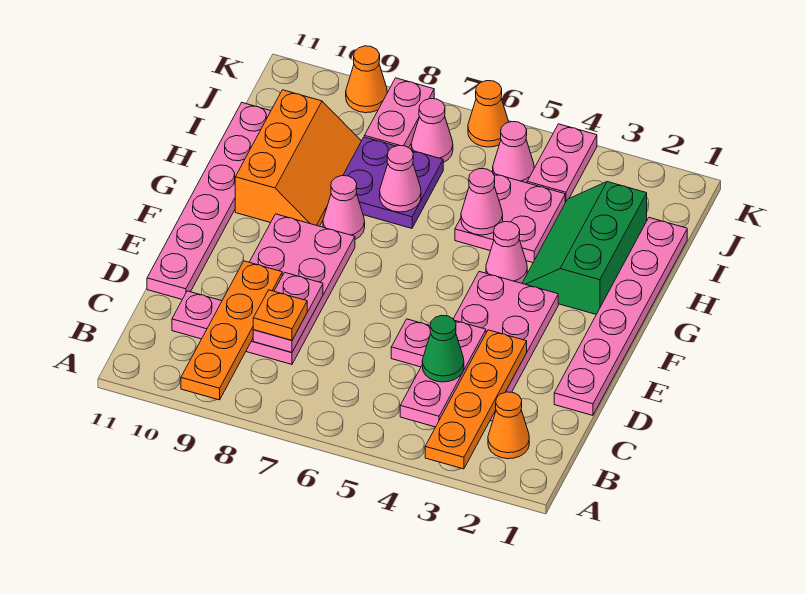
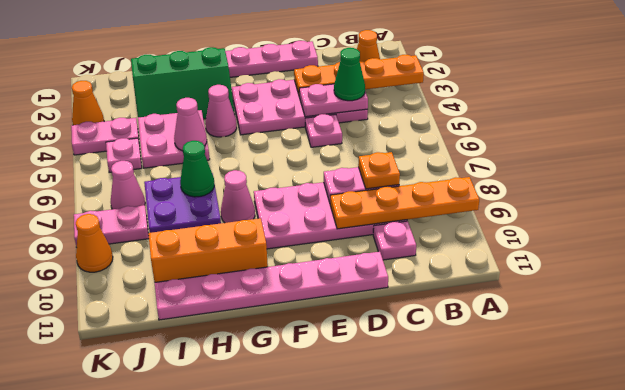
pink plate B4:D4 level 2 -> pink plate C4:D4 level 2
pink cone H7 level 2 -> green cone H7 level 2
pink cone J5 level 1 -> pink plate J5 level 1
orange cone K6 level 1 -> orange cone K3 level 1

